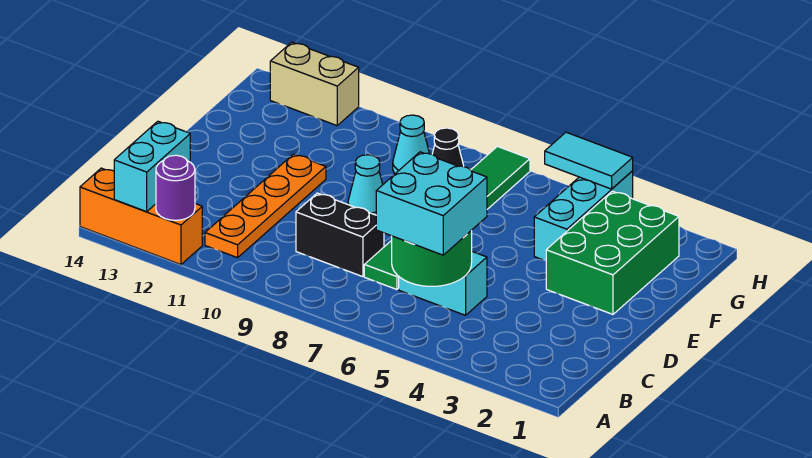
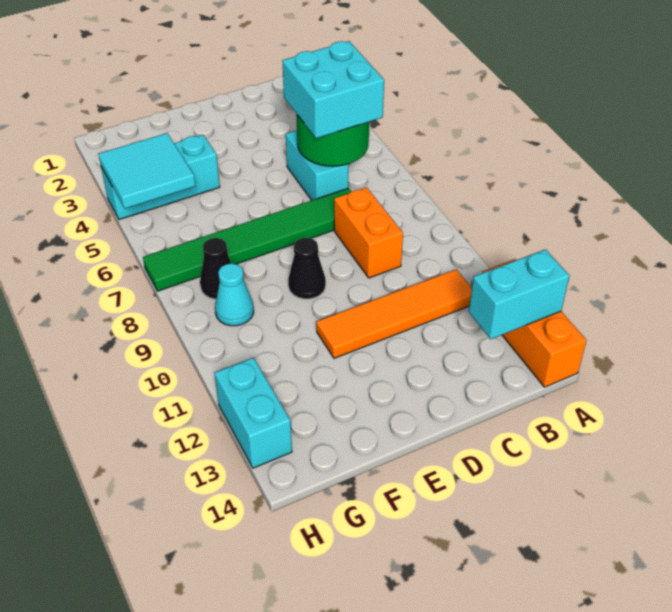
purple round brick A12 level 2 -> none
orange plate B11:E11 level 1 -> orange tile B11:E11 level 1
black brick C8:C9 level 1 -> orange brick C8:C9 level 1
green brick E2:G3 level 1 -> none
cyan cone E9 level 1 -> black cone E9 level 1
cyan tile H4:H5 level 2 -> cyan tile G4:H5 level 2
tan brick H12:H13 level 1 -> cyan brick H12:H13 level 1

